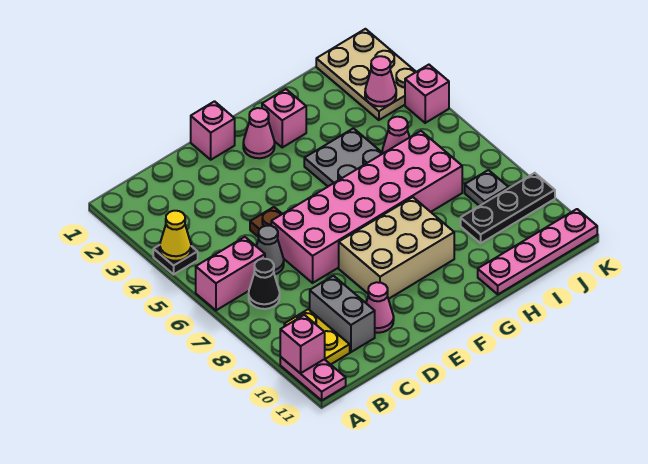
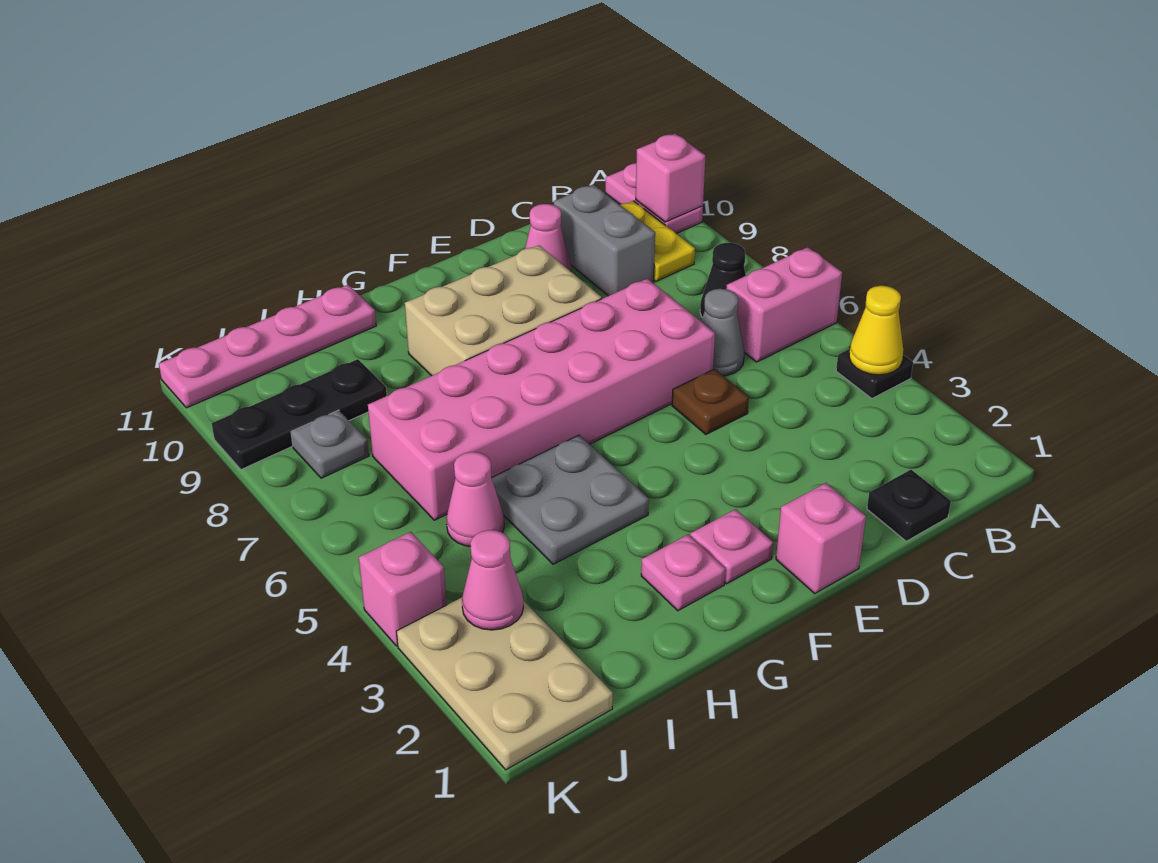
none -> black plate C1 level 1
pink cone F2 level 1 -> pink plate F2 level 1
pink brick G2 level 1 -> pink plate G2 level 1

